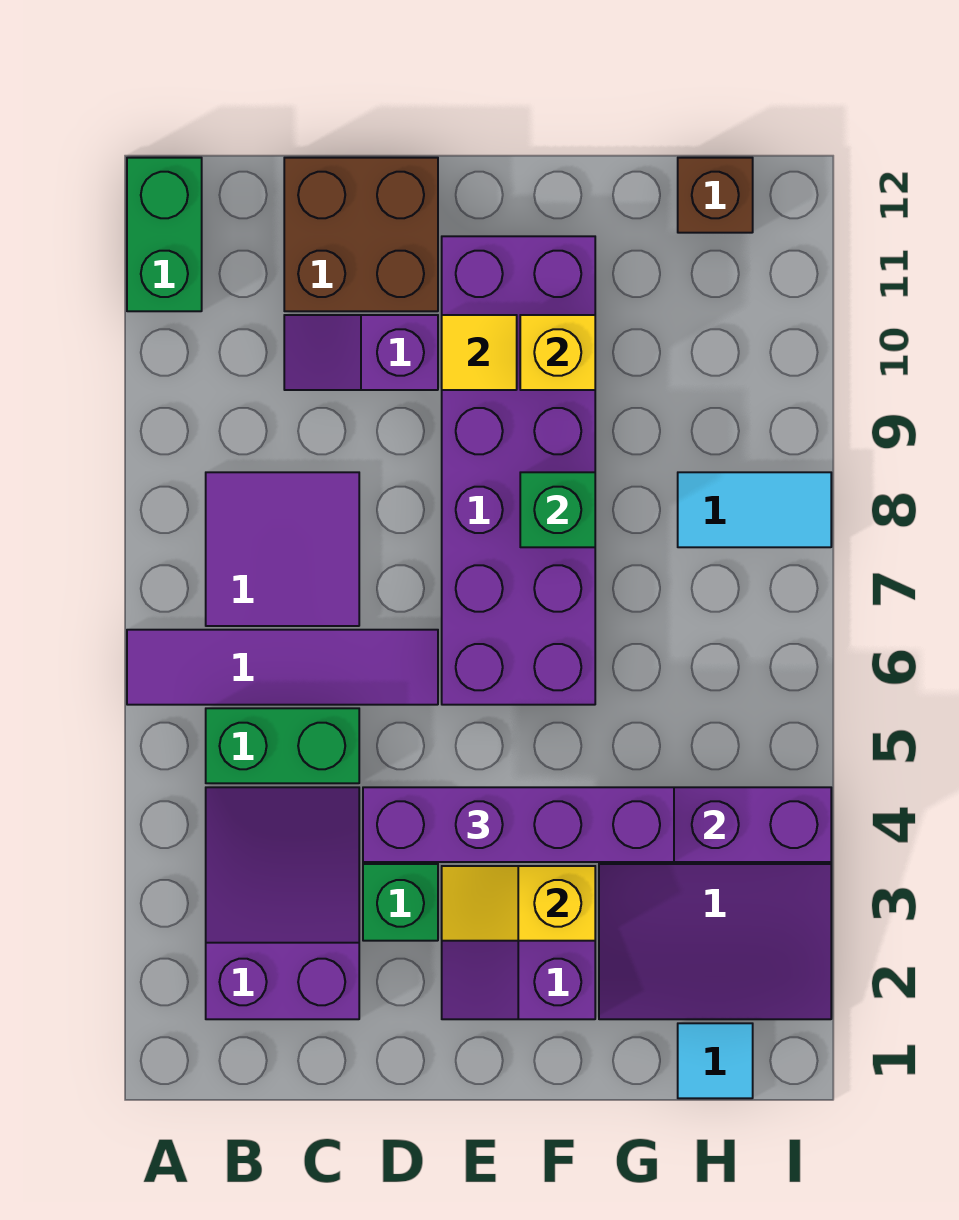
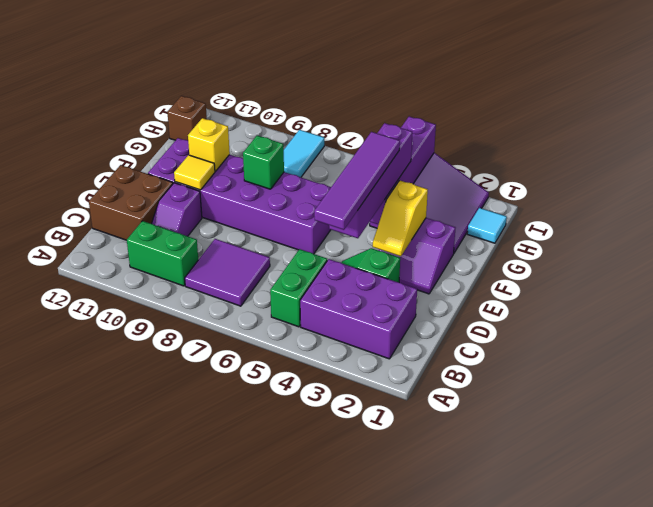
purple tile A6:D6 level 1 -> purple tile C4:F4 level 4
green brick A11:A12 level 1 -> green brick B9:B10 level 1
purple slope B2:C4 level 1 top 2 -> purple brick B2:C4 level 1

